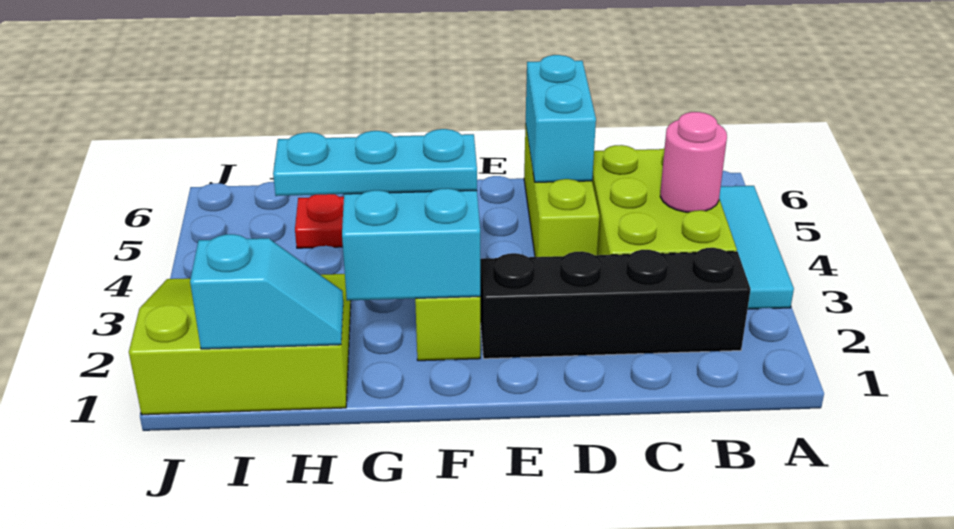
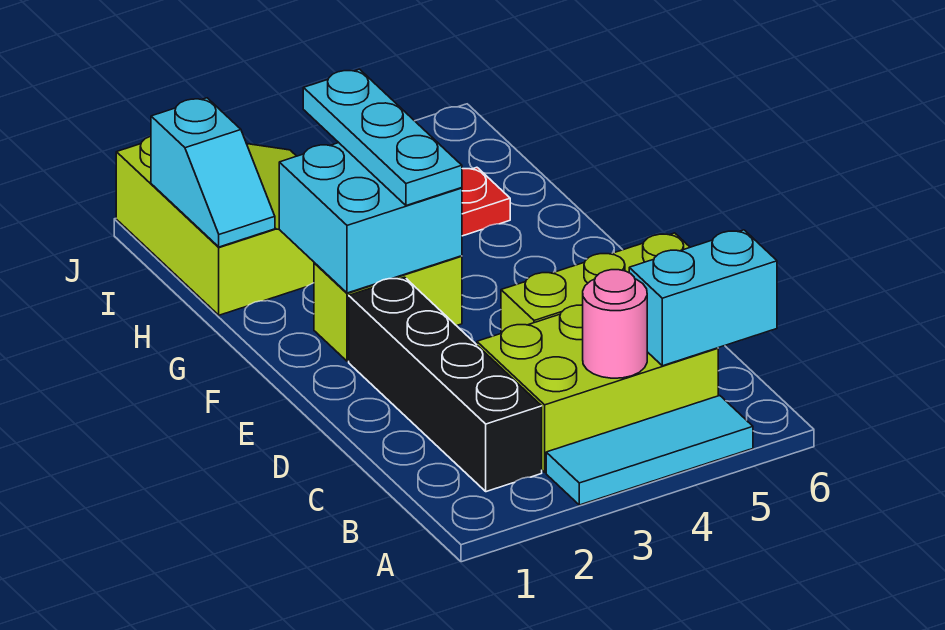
cyan brick D5:D6 level 2 -> cyan brick B5:B6 level 2

